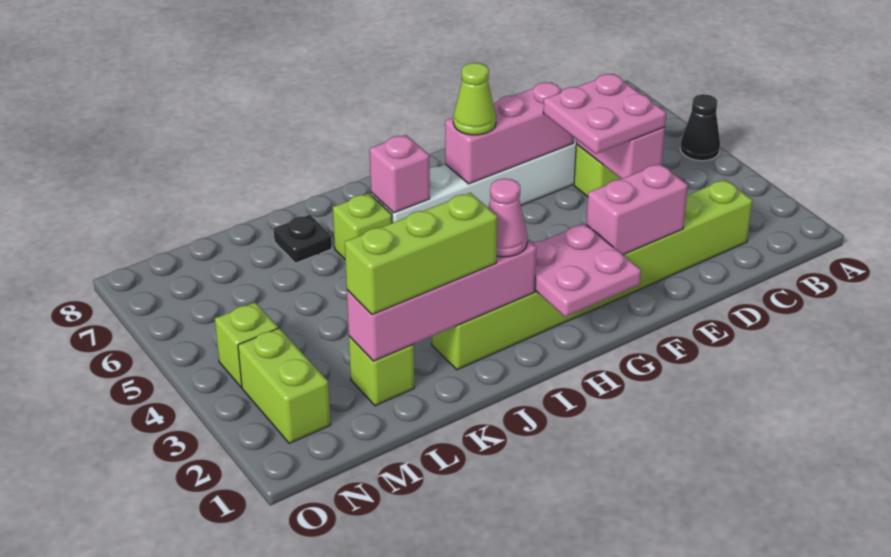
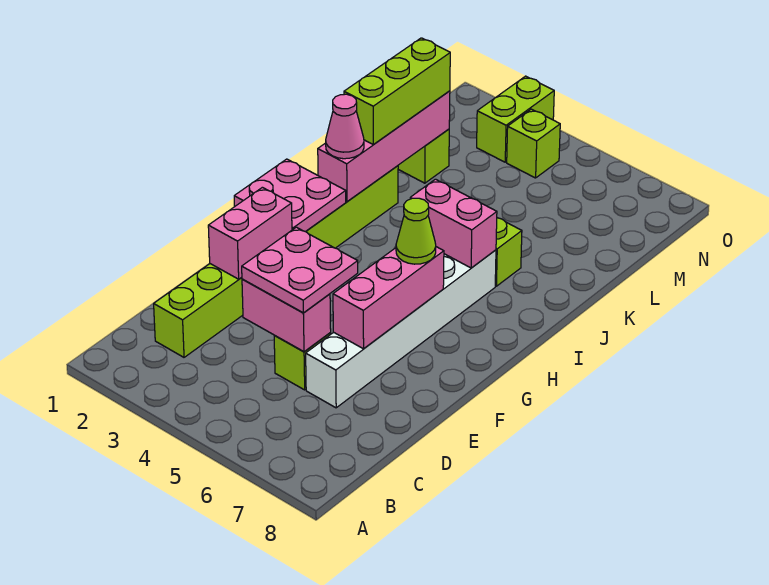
black cone A5 level 1 -> none
pink brick I6 level 2 -> pink brick I5:I6 level 2
black plate K7 level 1 -> none
lime brick N2:N3 level 1 -> lime brick N3:O3 level 1

